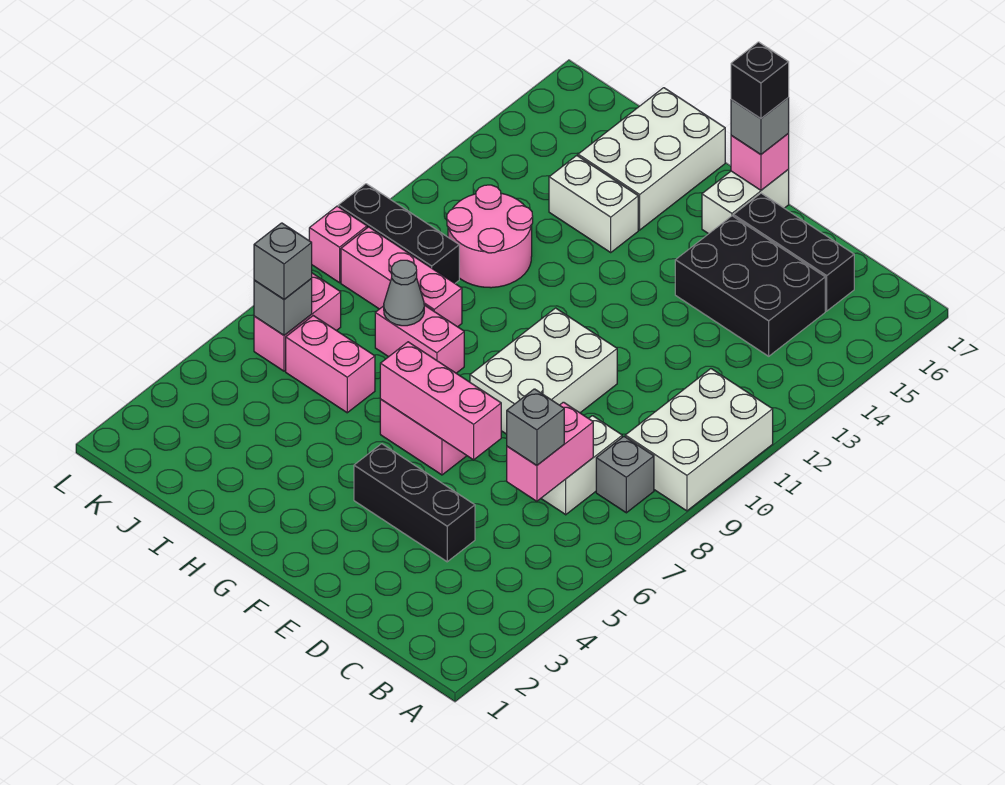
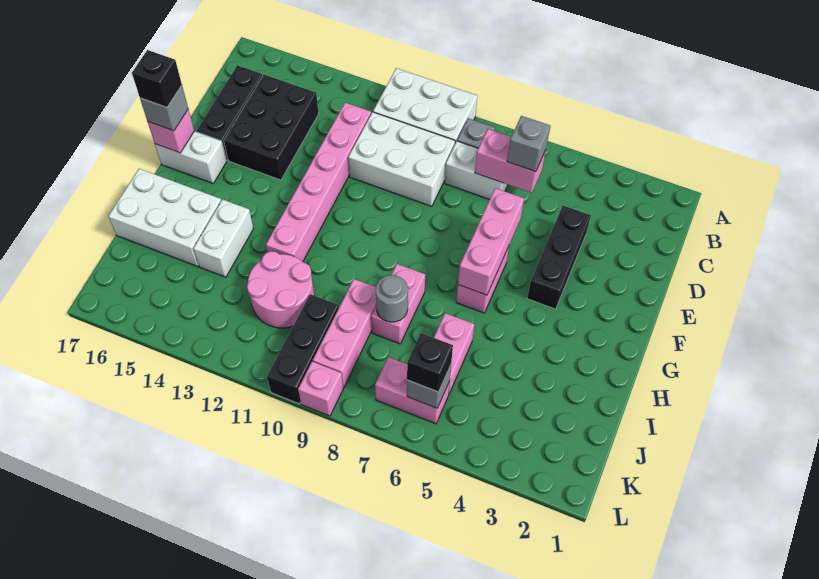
none -> pink brick C12:H12 level 1
white brick E8:F10 level 1 -> white brick C9:D11 level 1
grey cone I8 level 2 -> grey round brick I8 level 2
grey brick K6 level 3 -> black brick K6 level 3

